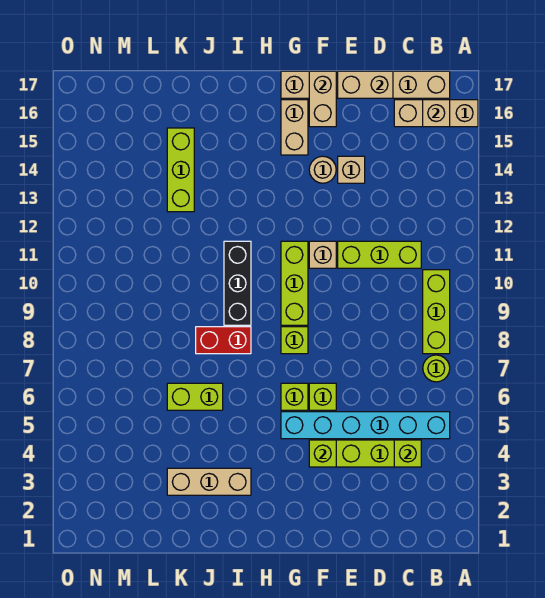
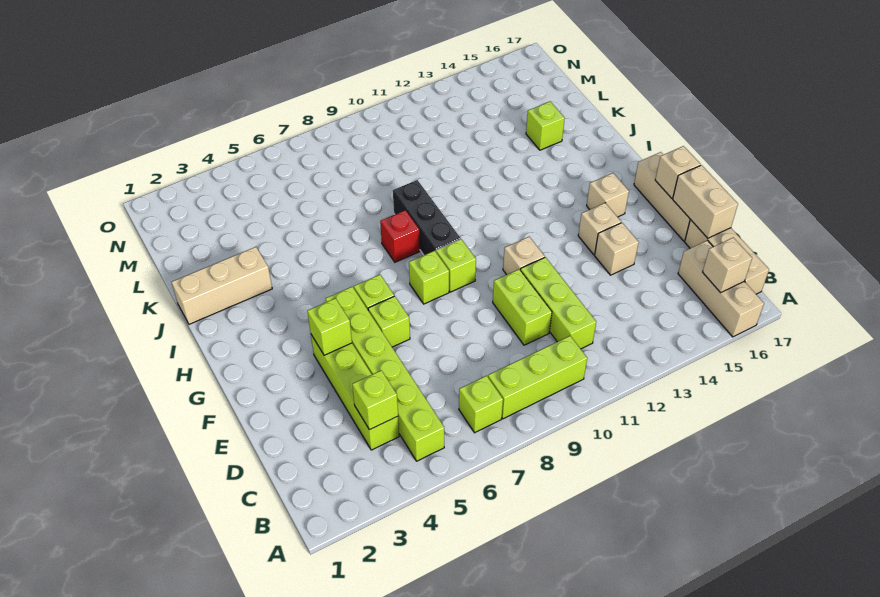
cyan brick B5:G5 level 1 -> lime brick B5:G5 level 1
lime round brick B7 level 1 -> lime brick B7 level 1
tan round brick F14 level 1 -> tan brick F14 level 1
tan brick F16:F17 level 2 -> tan brick F17 level 2
lime brick G9:G11 level 1 -> lime brick G9 level 1
tan brick G15:G16 level 1 -> tan brick G15 level 1
tan brick I3:K3 level 1 -> tan brick J1:J3 level 1
red brick I8:J8 level 1 -> red brick I8 level 1
black brick I9:I11 level 1 -> black brick H9:J9 level 1
lime brick J6:K6 level 1 -> lime brick D10:E10 level 1
lime brick K13:K15 level 1 -> lime brick K15 level 1

